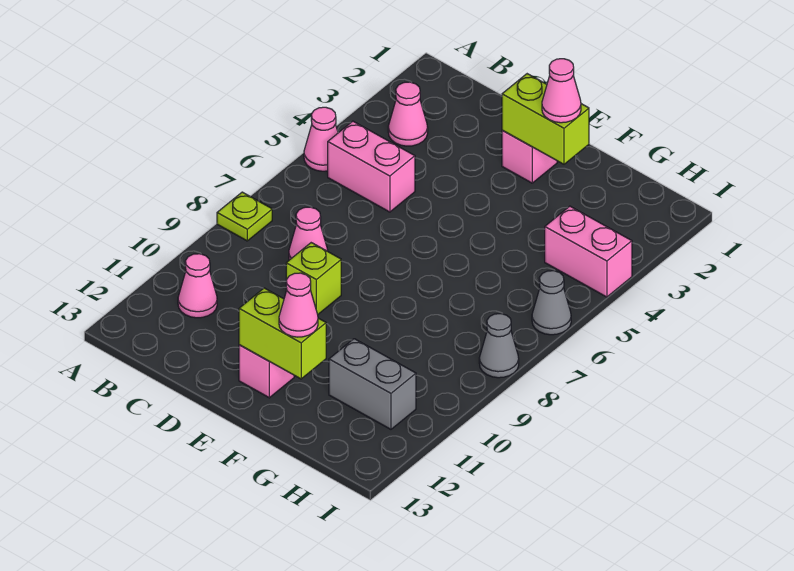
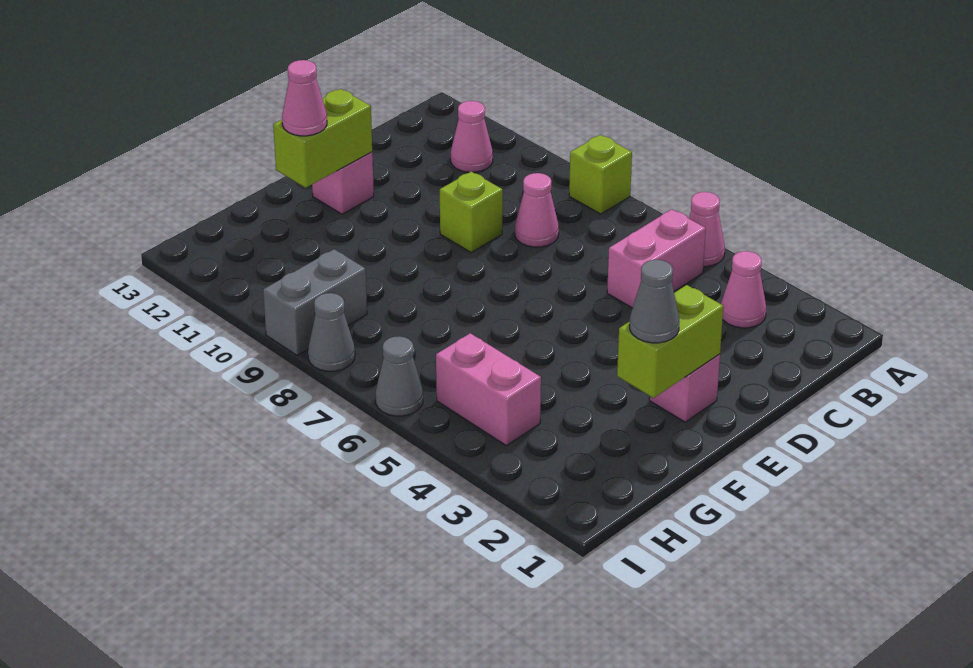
lime plate A8 level 1 -> lime brick A8 level 1
pink cone F2 level 3 -> grey cone F2 level 3
grey brick G11:H11 level 1 -> grey brick H9:I9 level 1
pink brick H4:I4 level 1 -> pink brick H4:H5 level 1

